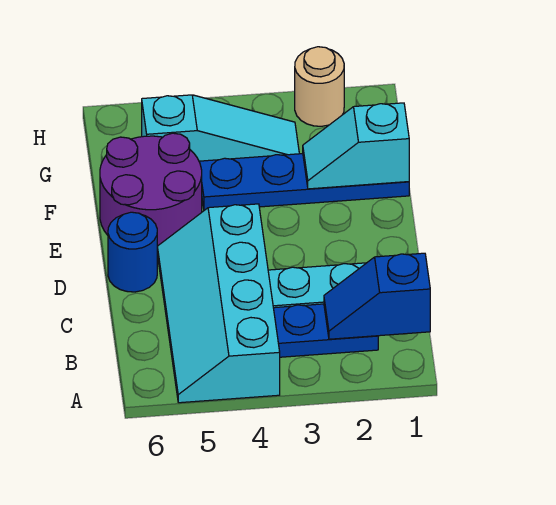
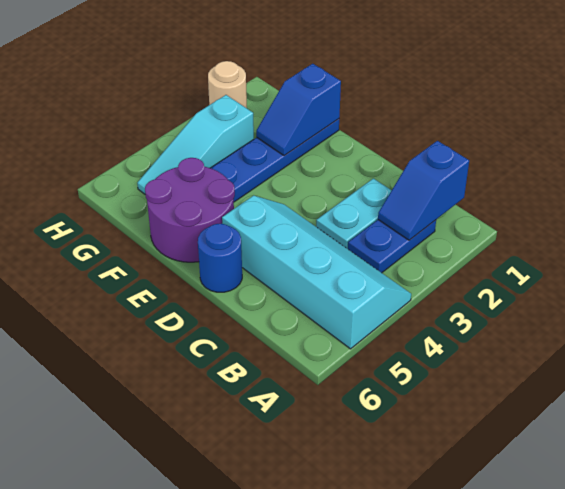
cyan slope A4:D5 level 1 top 4 -> cyan slope A4:D5 level 1 top 5
cyan slope F1:F2 level 2 top 1 -> blue slope F1:F2 level 2 top 1
cyan slope G3:G5 level 1 top 5 -> cyan slope G3:G5 level 1 top 3

